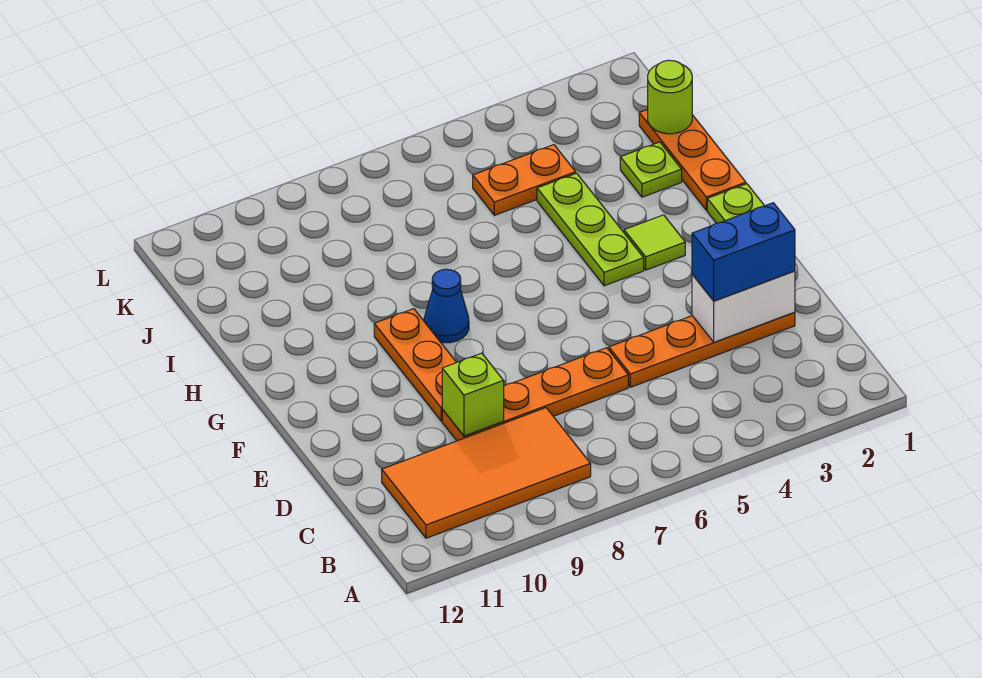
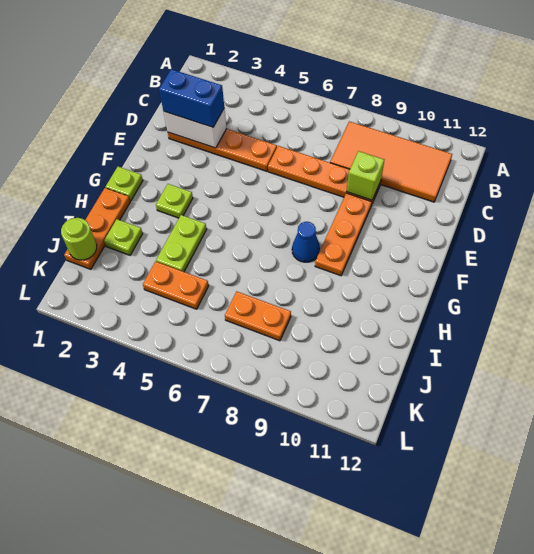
lime tile G3 level 1 -> lime plate G3 level 1
lime plate G4:I4 level 1 -> lime plate H4:I4 level 1
none -> orange plate J7:J8 level 1

